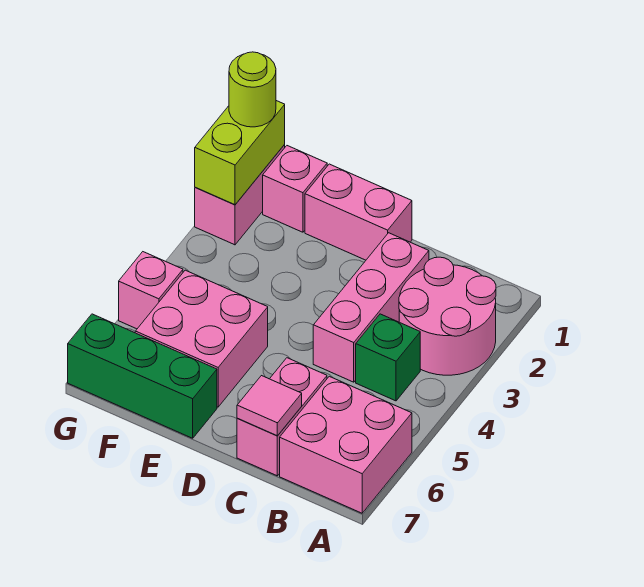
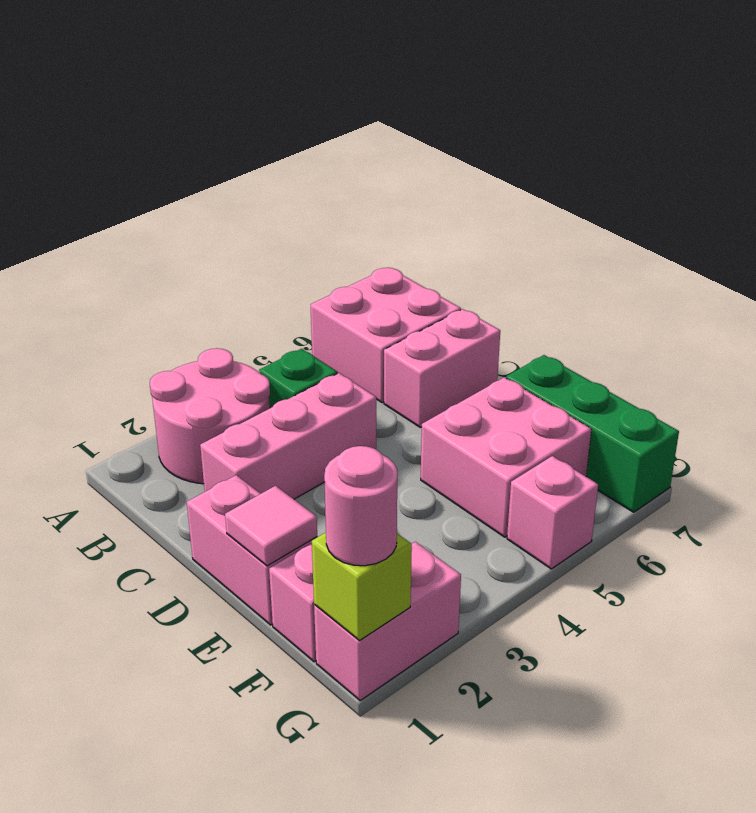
pink tile C7 level 2 -> pink tile E1 level 2
lime brick G1:G2 level 2 -> lime brick G1 level 2
lime round brick G1 level 3 -> pink round brick G1 level 3

